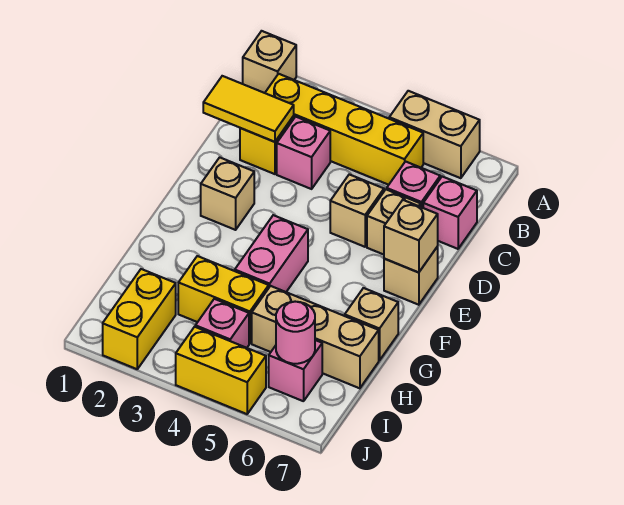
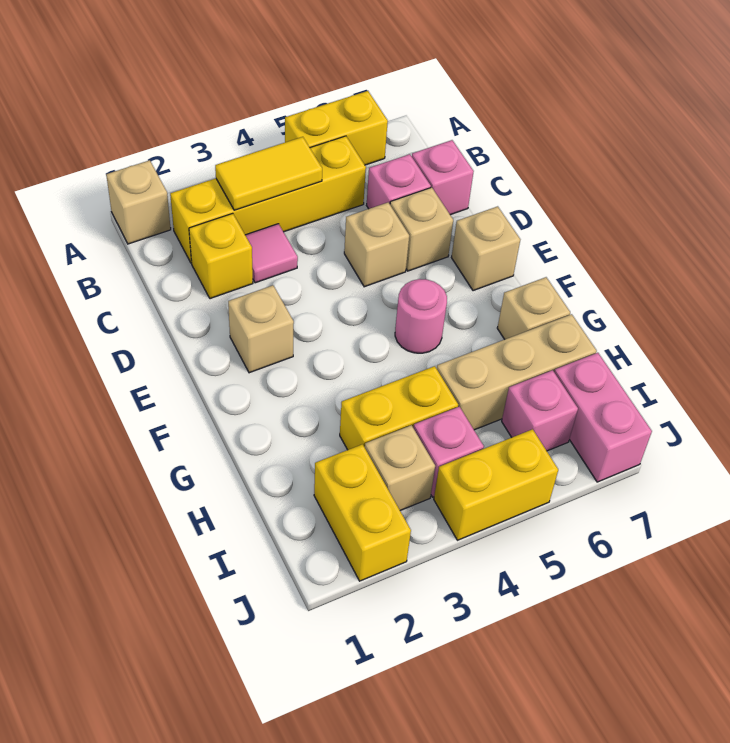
tan brick A5:A6 level 1 -> yellow brick A5:A6 level 1
yellow tile C1:C2 level 2 -> yellow tile B3:B4 level 2
pink brick C3 level 1 -> pink tile C3 level 1
tan brick E7 level 2 -> tan brick I3 level 1
pink brick F4:G4 level 1 -> pink brick I7:J7 level 1
pink round brick I6 level 2 -> pink round brick F5 level 1

